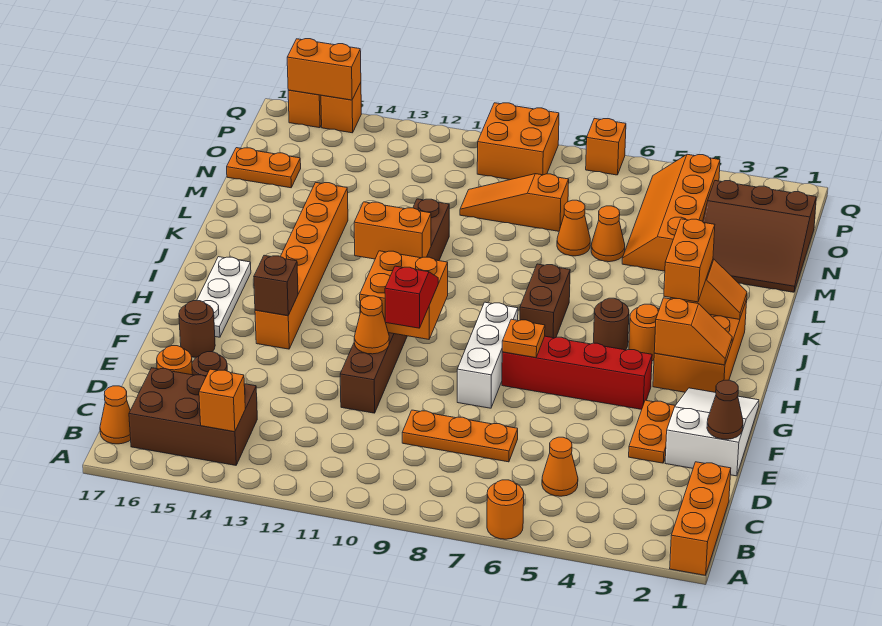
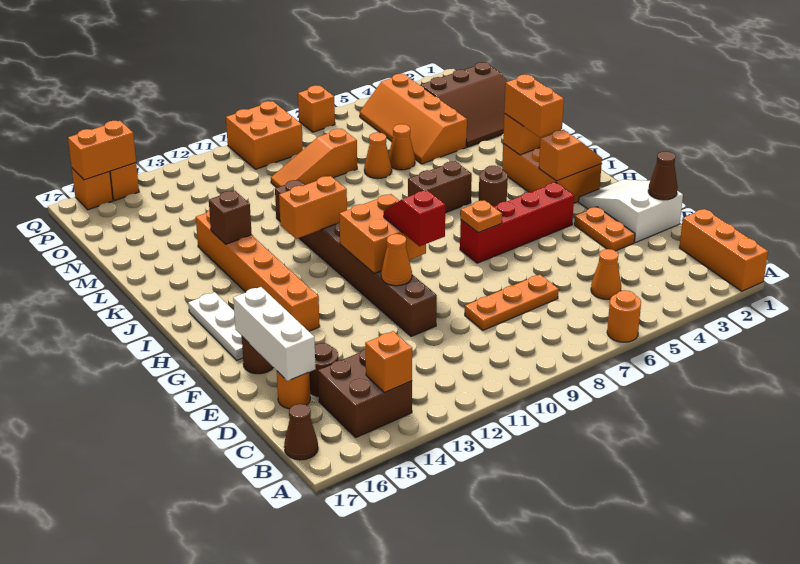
brown brick B14:C16 level 1 -> brown brick B14:C15 level 1
orange cone B17 level 1 -> brown cone B17 level 1
white brick F8:H8 level 1 -> white brick D16:F16 level 2
brown brick G14 level 2 -> brown brick K14 level 2
orange round brick I4 level 1 -> none
brown brick I7:J7 level 1 -> brown brick J6:J7 level 1
orange plate N16:N17 level 1 -> none

